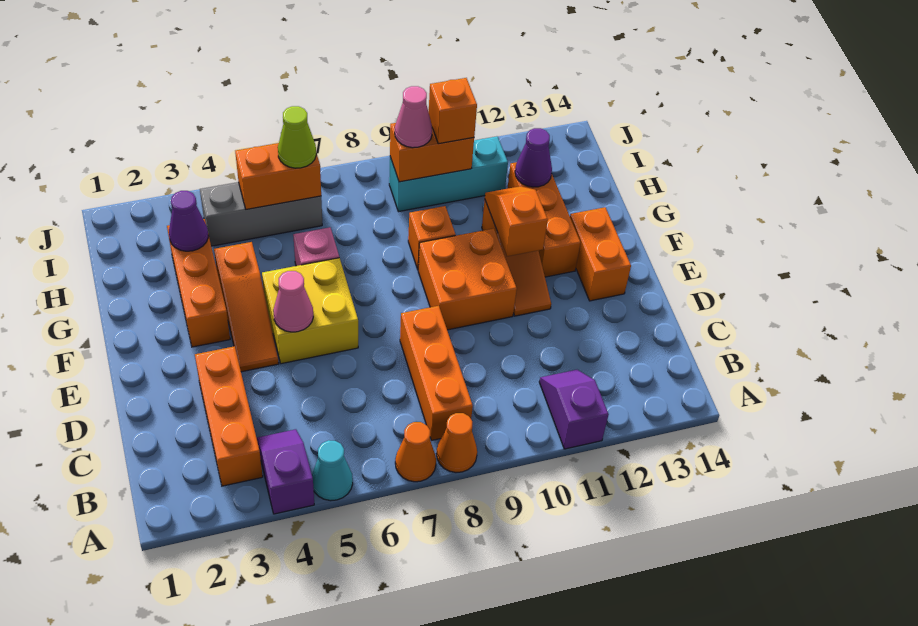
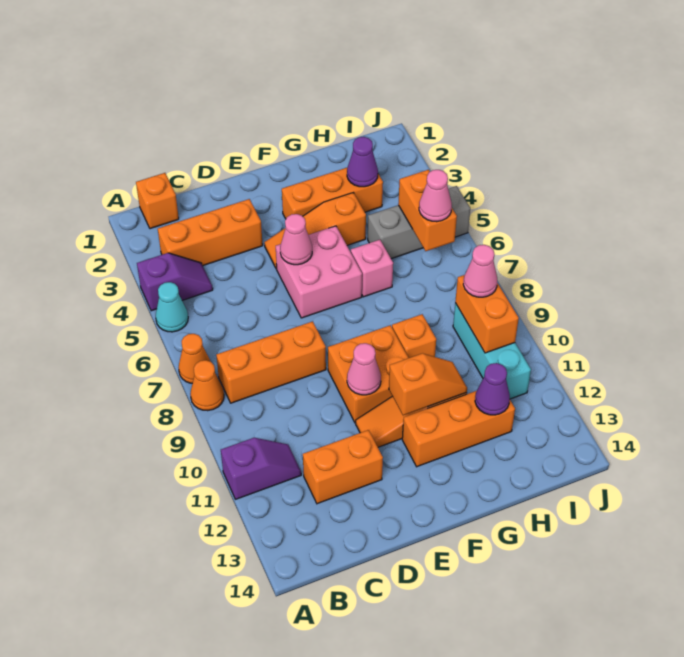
yellow brick E5:F6 level 1 -> pink brick E5:F6 level 1
none -> pink cone E10 level 2
orange brick E13:F13 level 1 -> orange brick C12:D12 level 1
grey brick I4:I6 level 1 -> grey brick H5:J5 level 1
lime cone I6 level 3 -> pink cone I6 level 3
orange brick I10 level 3 -> orange brick B1 level 1

